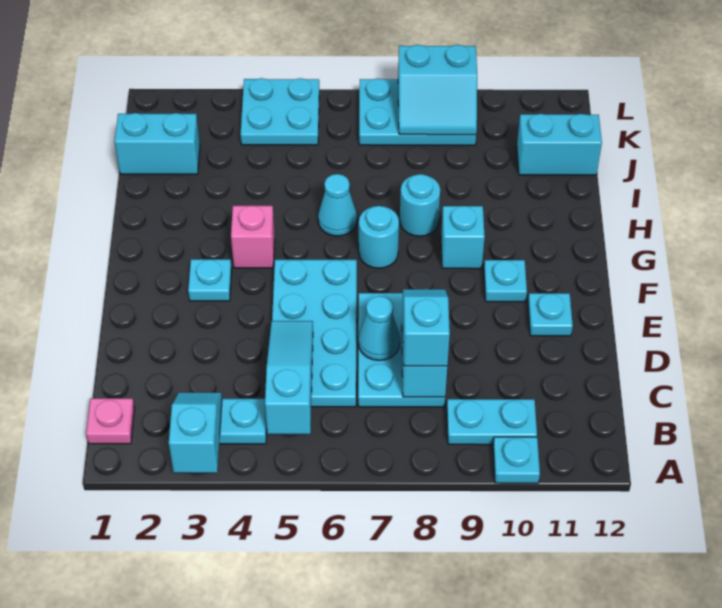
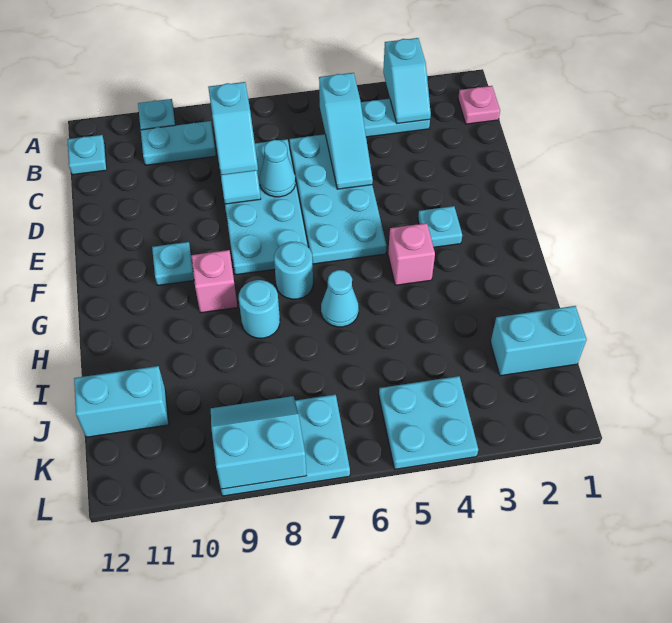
cyan plate C7:E8 level 1 -> cyan plate C7:F8 level 1
cyan plate E11 level 1 -> cyan plate B12 level 1
cyan brick G9 level 1 -> pink brick G9 level 1

